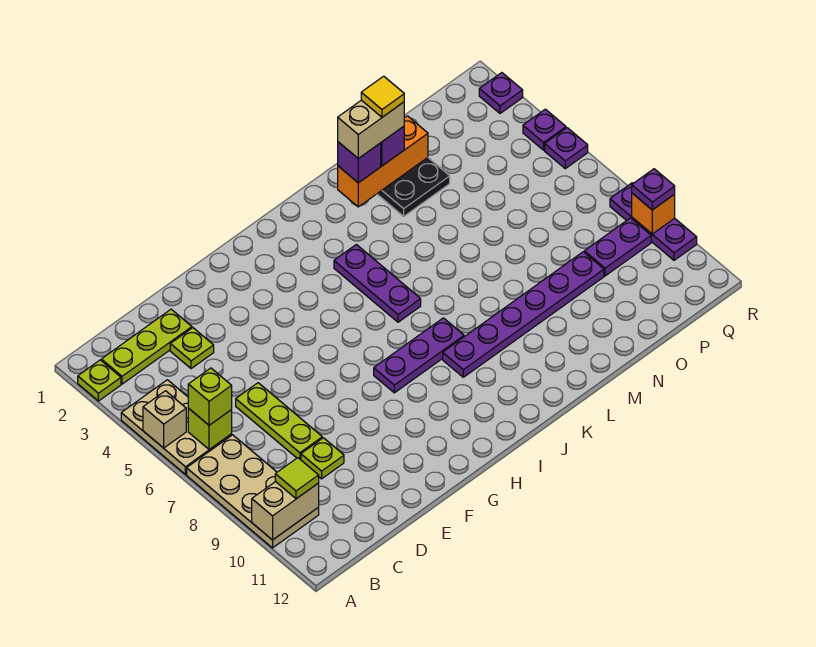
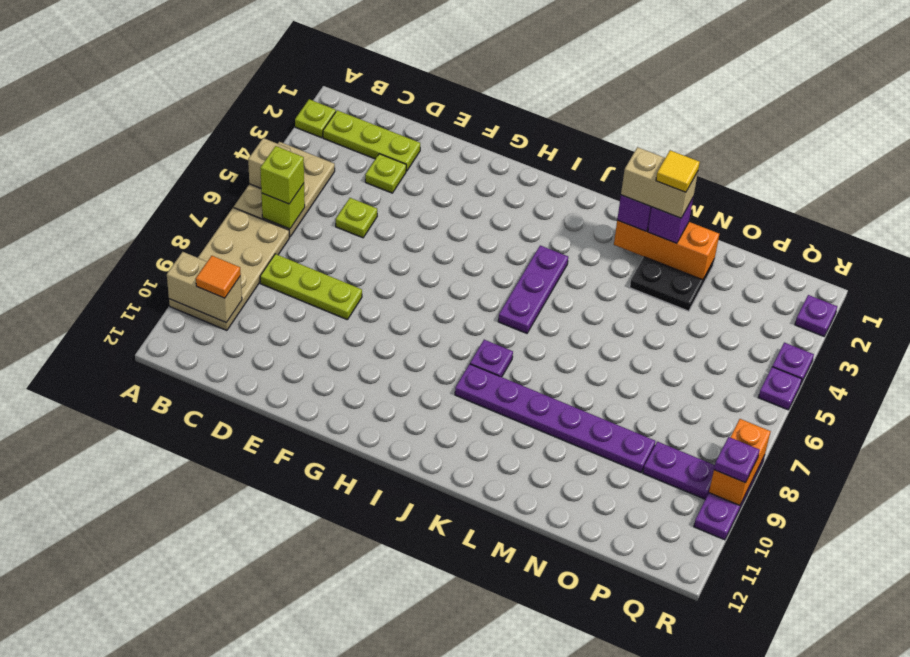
lime tile B10 level 3 -> orange tile B10 level 3
lime plate D6:D8 level 1 -> lime plate C8:E8 level 1
lime plate D9 level 1 -> lime plate D5 level 1
purple plate H8:J8 level 1 -> purple plate J8 level 1
orange brick R9 level 2 -> orange brick R8:R9 level 2

